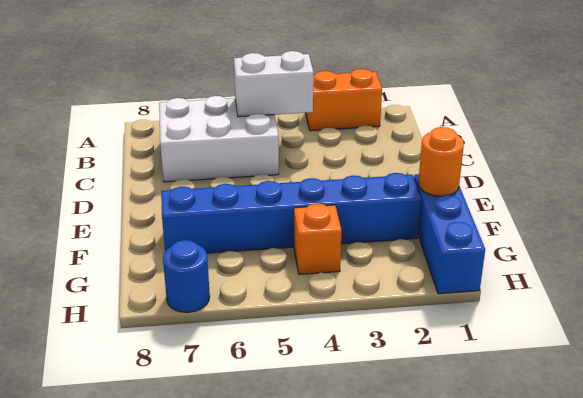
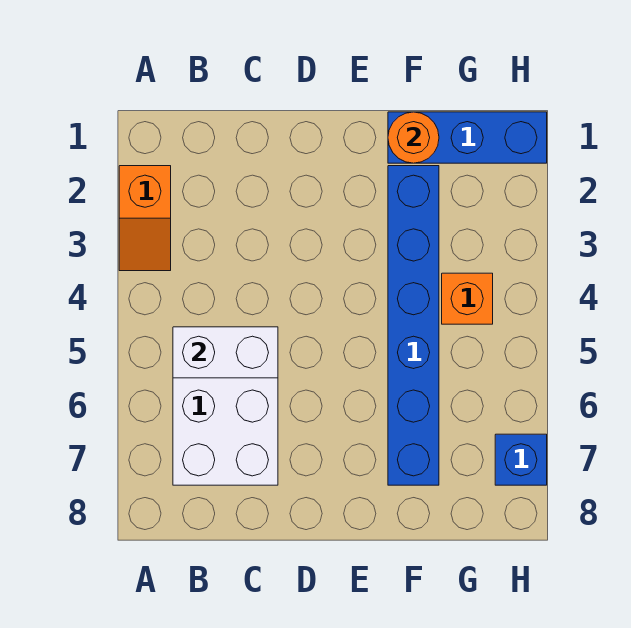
orange brick A2:A3 level 1 -> orange slope A2:A3 level 1 top 2
white brick B4:B5 level 2 -> white brick B5:C5 level 2
blue round brick H7 level 1 -> blue brick H7 level 1

